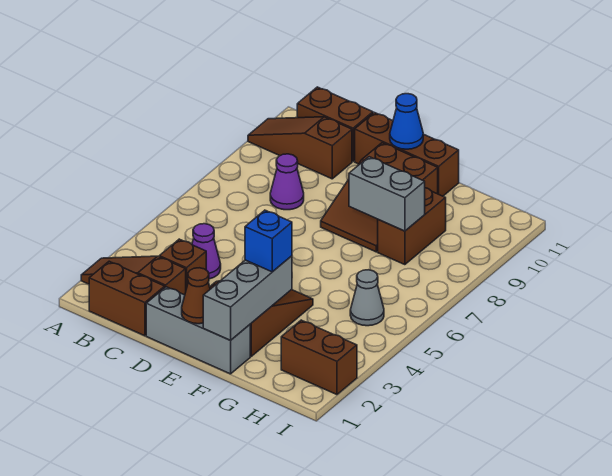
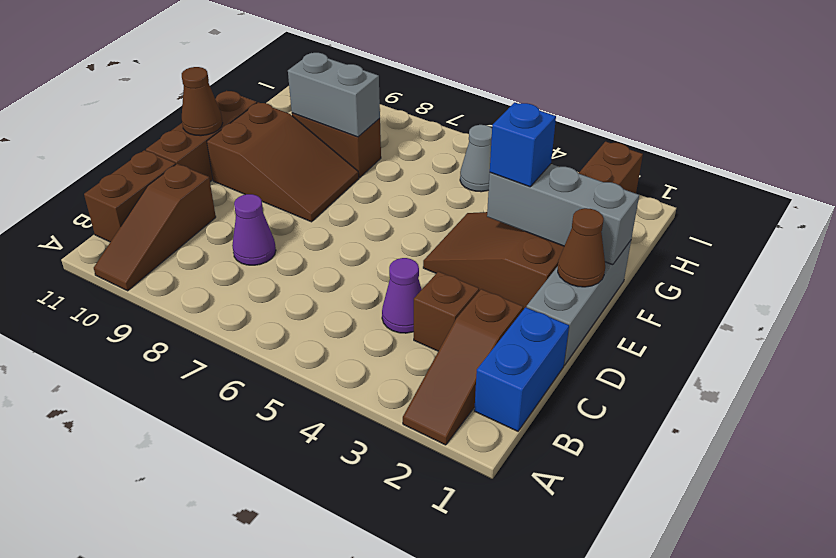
brown brick B1:C1 level 1 -> blue brick B1:C1 level 1
blue cone E11 level 2 -> brown cone E11 level 2
grey brick F8:G8 level 2 -> grey brick G8:G9 level 2

